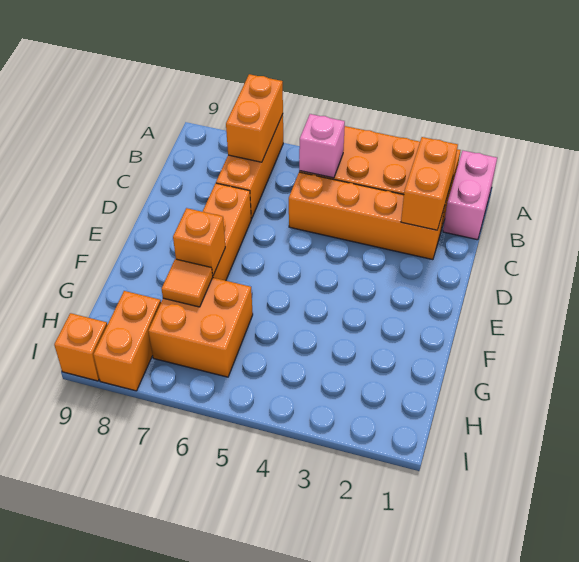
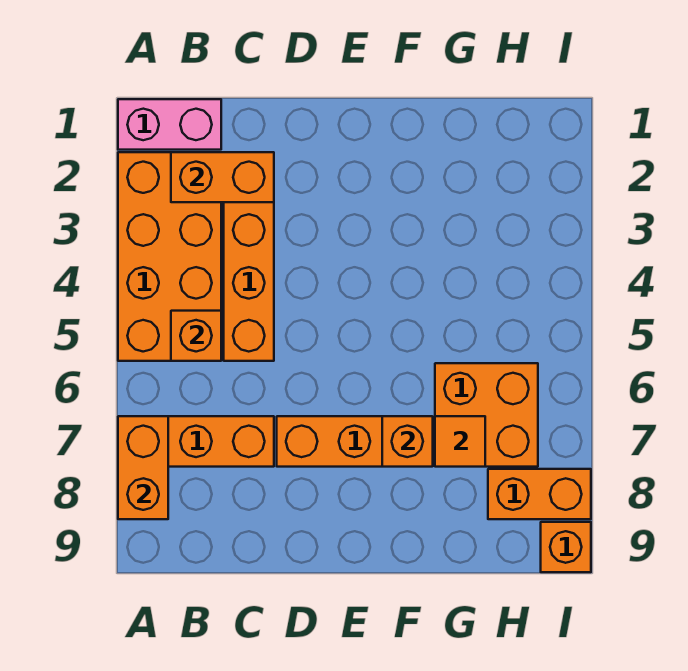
orange brick A7:B7 level 2 -> orange brick A7:A8 level 2
pink brick B5 level 2 -> orange brick B5 level 2

